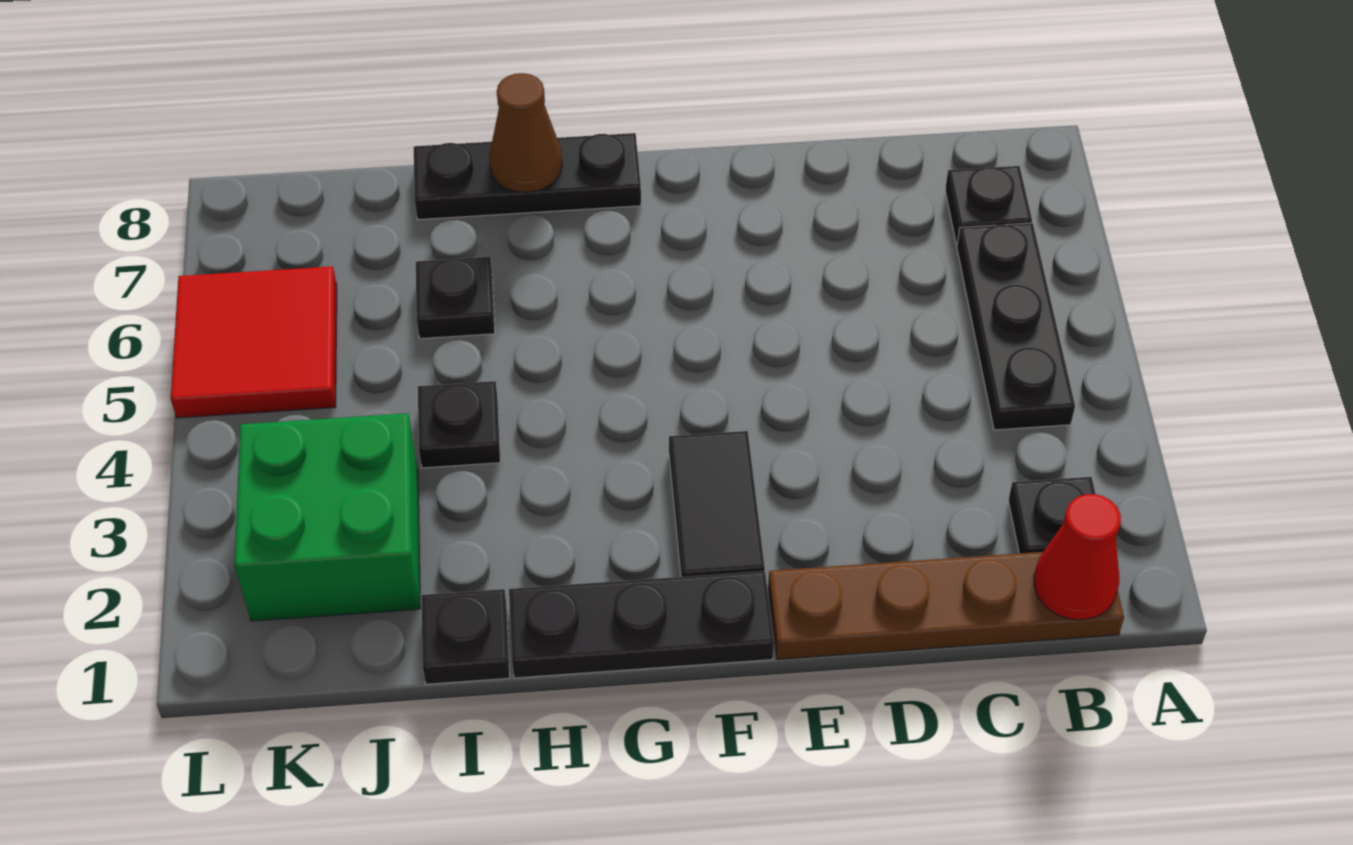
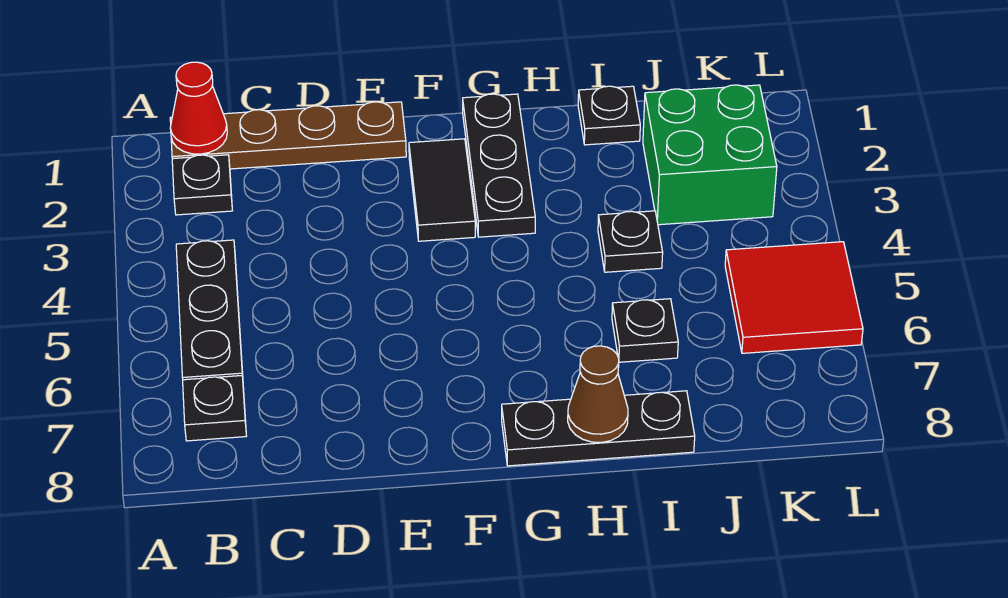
black plate F1:H1 level 1 -> black plate G1:G3 level 1

